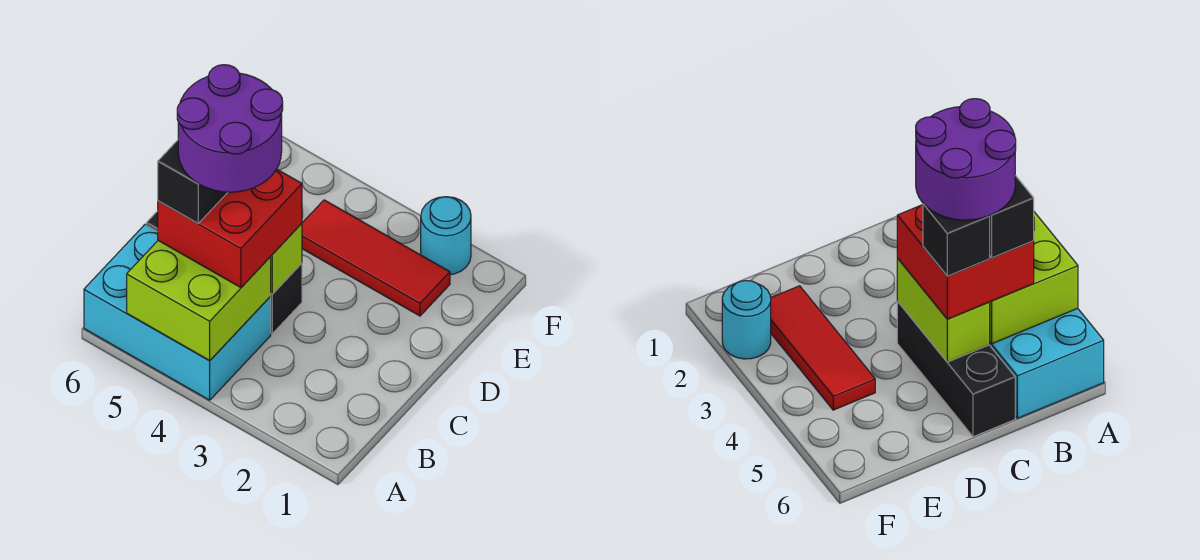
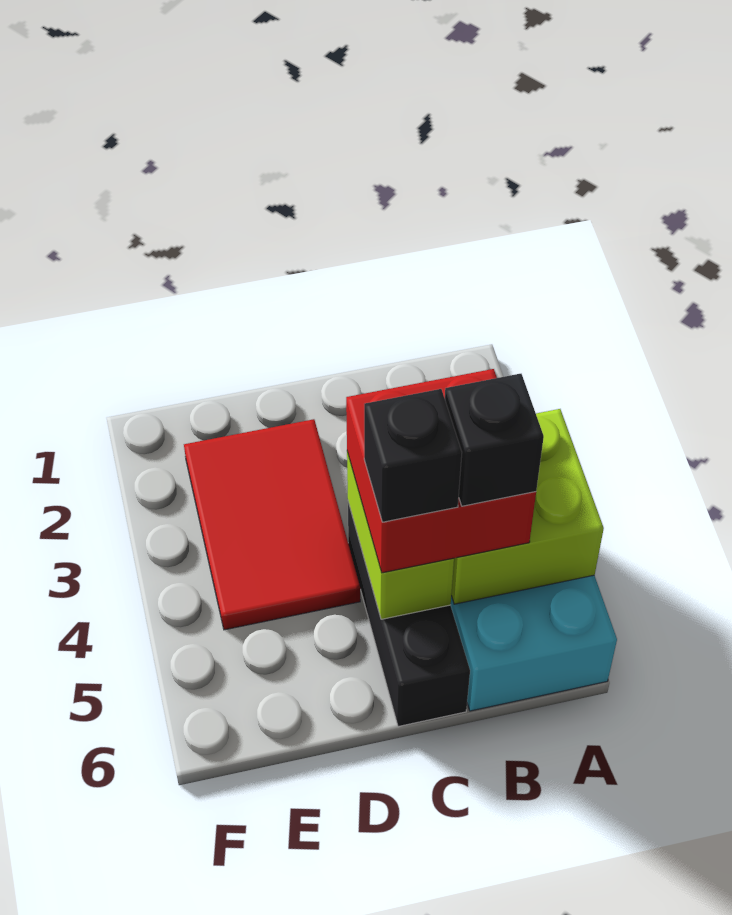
purple round brick B4:C5 level 5 -> none
red tile E2:E4 level 1 -> red tile D2:E4 level 1
cyan round brick F2 level 1 -> none

